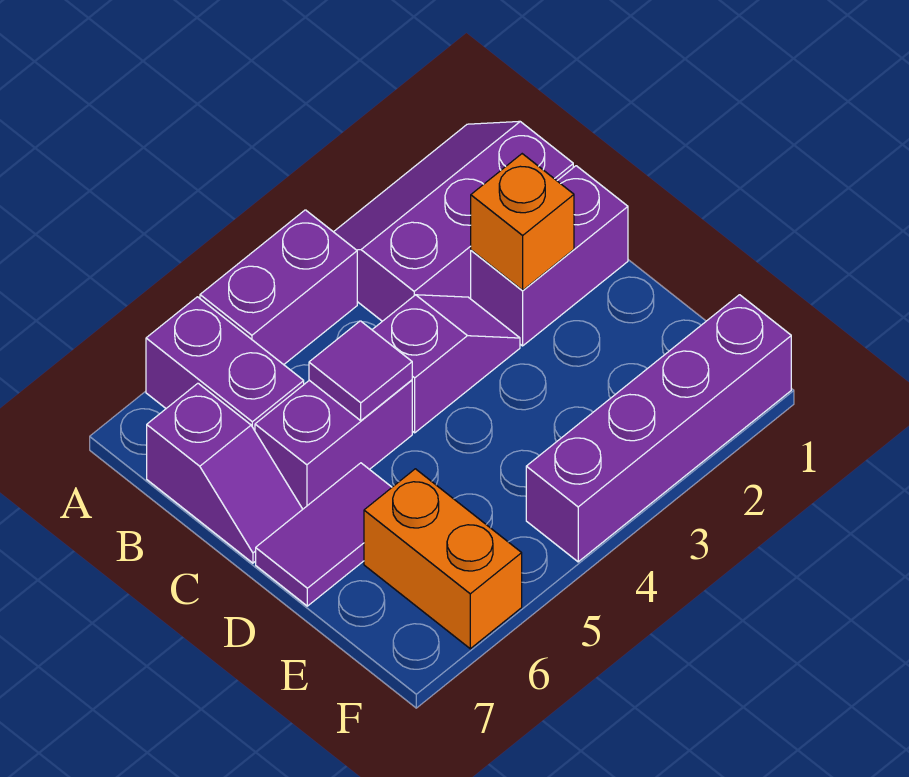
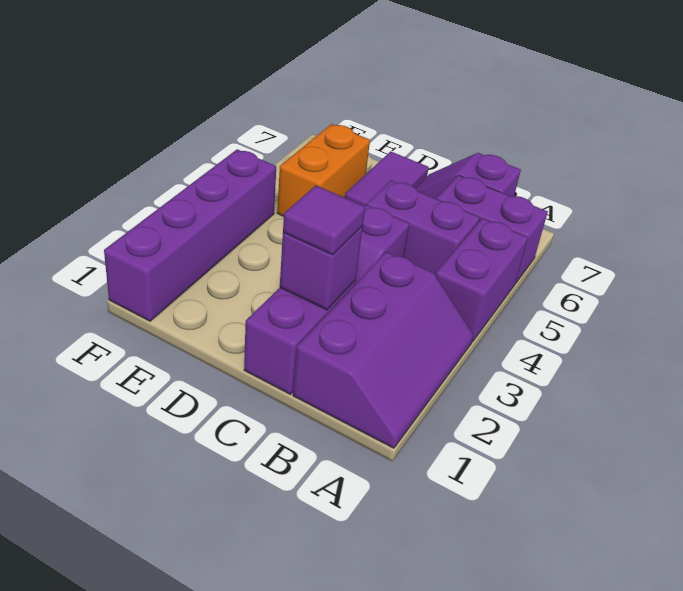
orange brick C2 level 2 -> purple brick C2 level 2
purple brick C5:C6 level 1 -> purple brick B5:C5 level 1
purple tile C5 level 2 -> purple tile C2 level 3
orange brick E6:F6 level 1 -> orange brick E5:E6 level 1

